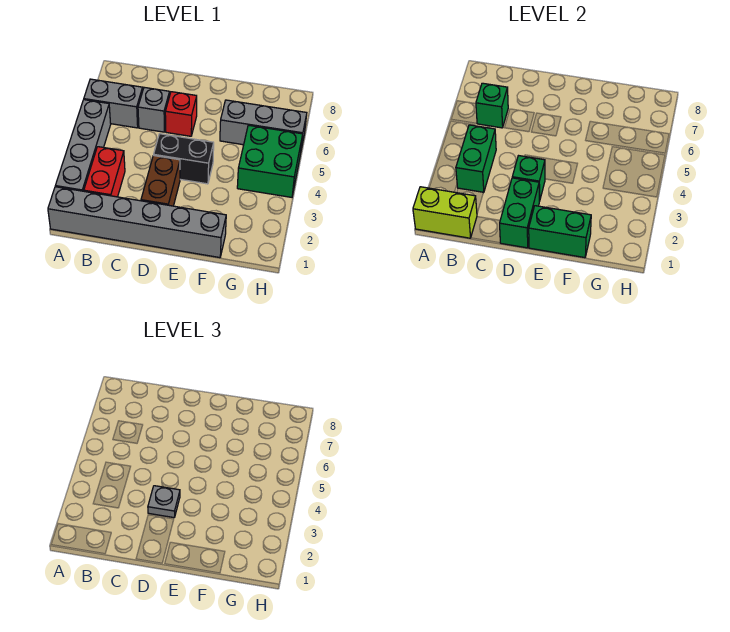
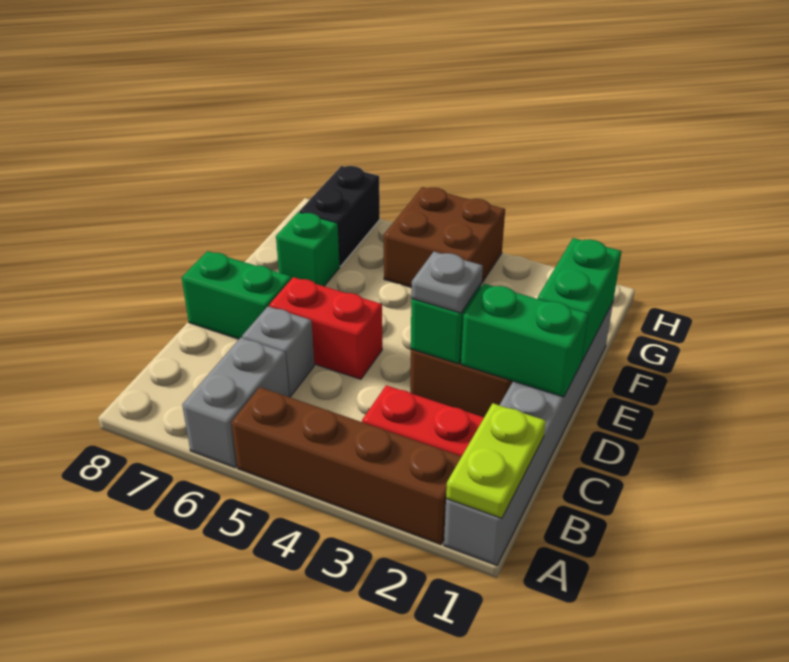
lime brick A1:B1 level 2 -> lime plate A1:B1 level 2
grey brick A2:A5 level 1 -> brown brick A2:A5 level 1
green brick B3:B4 level 2 -> green brick D7:D8 level 1
green brick B6 level 2 -> green brick F7 level 1
black brick D4:E4 level 1 -> black brick G7:H7 level 1
red brick D6 level 1 -> red brick D5:D6 level 1
grey brick F6:H6 level 1 -> none
green brick G4:H5 level 1 -> brown brick G4:H5 level 1

